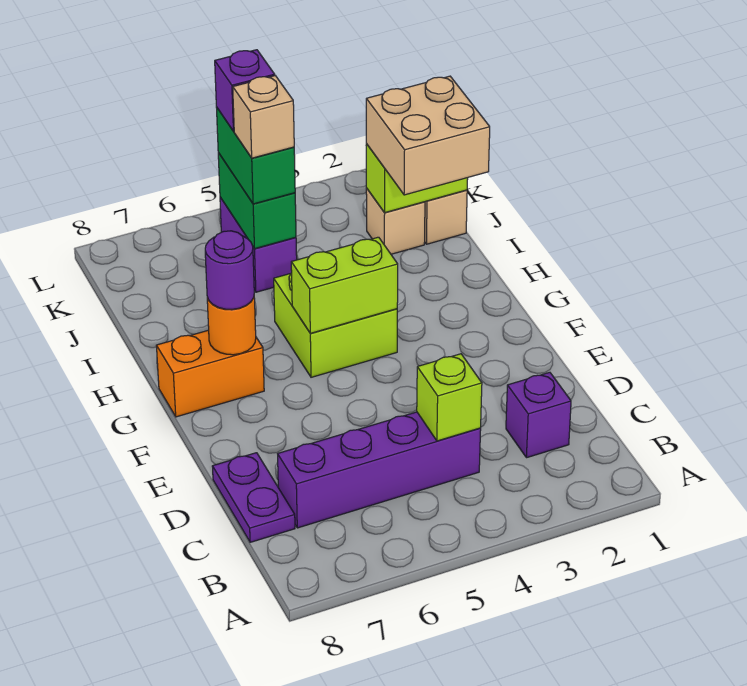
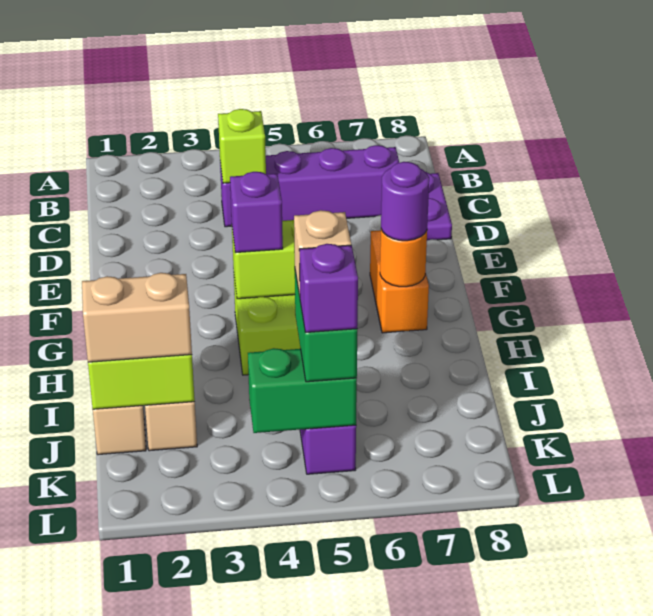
purple brick C2 level 1 -> purple brick G4 level 3
orange brick G7:G8 level 1 -> orange brick F7:G7 level 1
tan brick I1:J2 level 3 -> tan brick J1:J2 level 3
green brick J5:K5 level 2 -> green brick K4:K5 level 2

